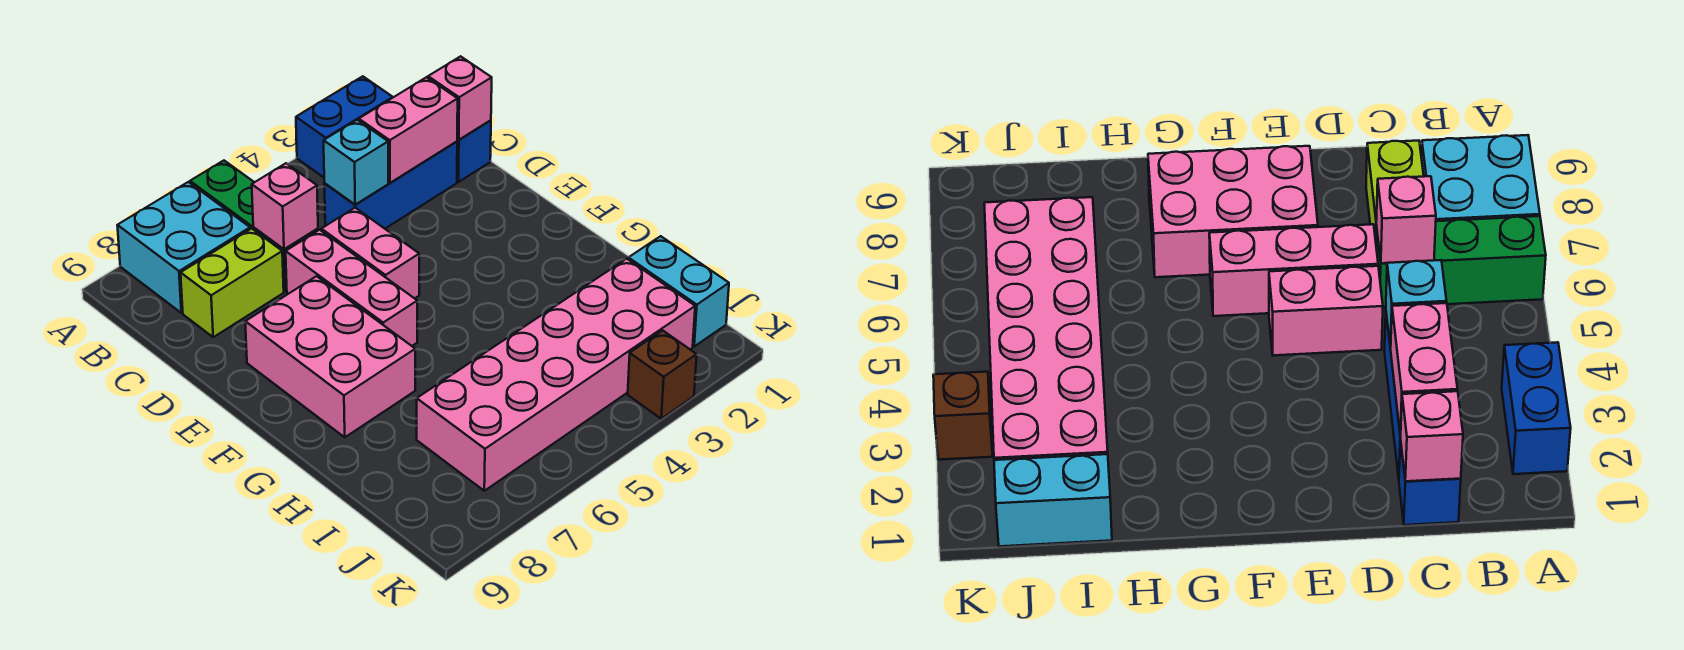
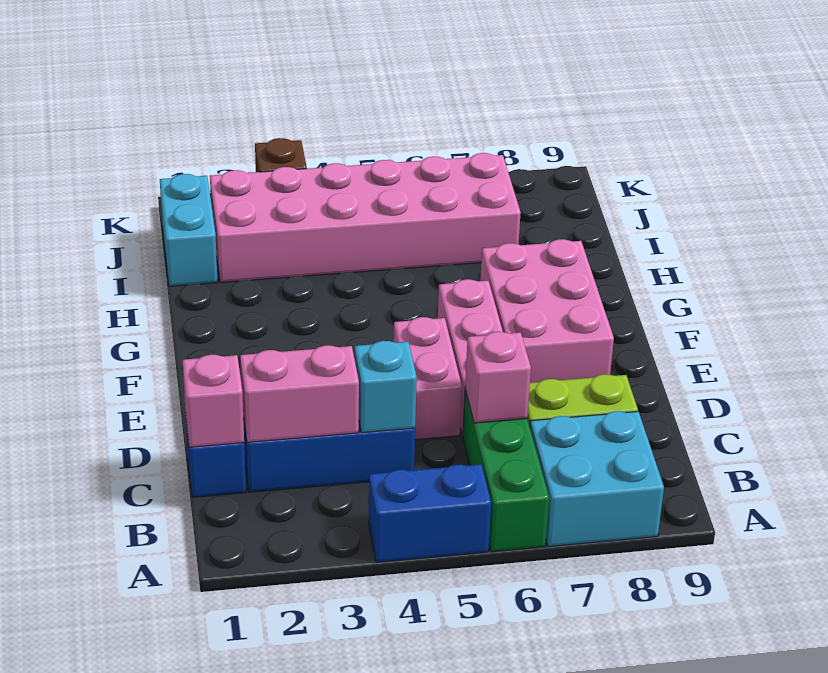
blue brick A2:A3 level 1 -> blue brick A4:A5 level 1

